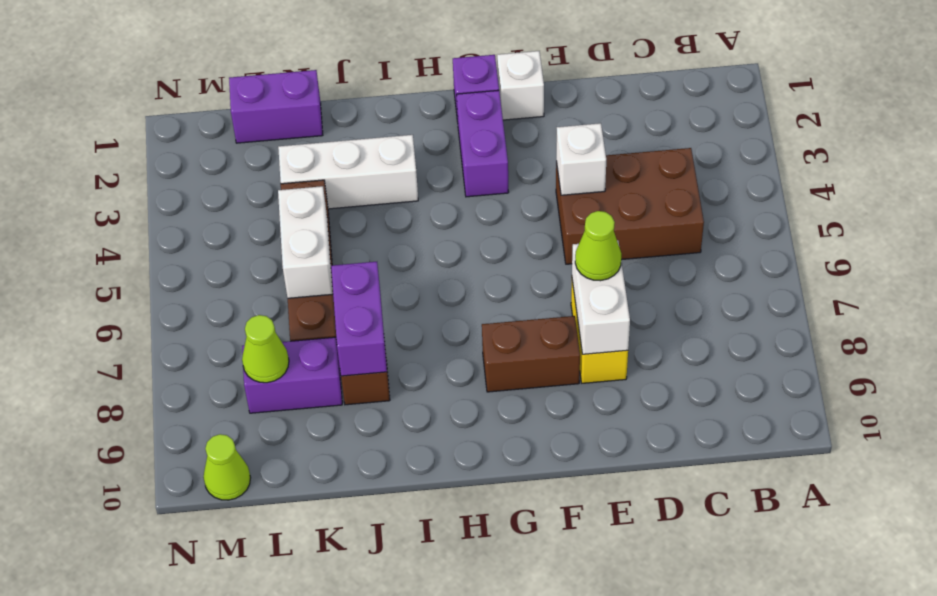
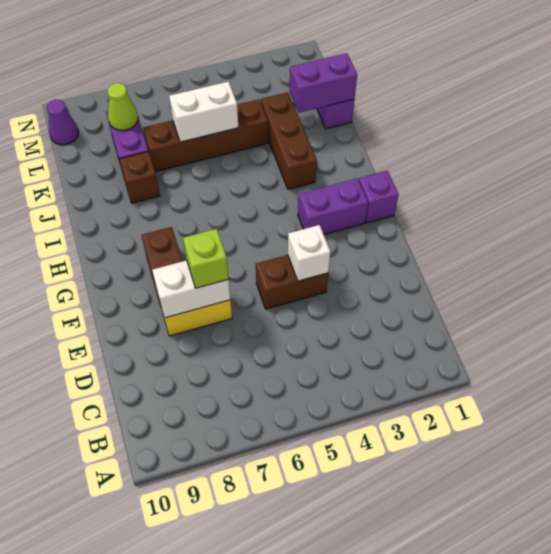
brown brick C4:E5 level 1 -> brown brick E4:E5 level 1
lime cone E7 level 3 -> lime brick E7 level 3
white brick F1 level 1 -> none
white brick I3:K3 level 1 -> brown brick I3:K3 level 1
purple brick J7:J8 level 2 -> purple brick K1:K2 level 2
lime cone M10 level 1 -> purple cone M10 level 1

